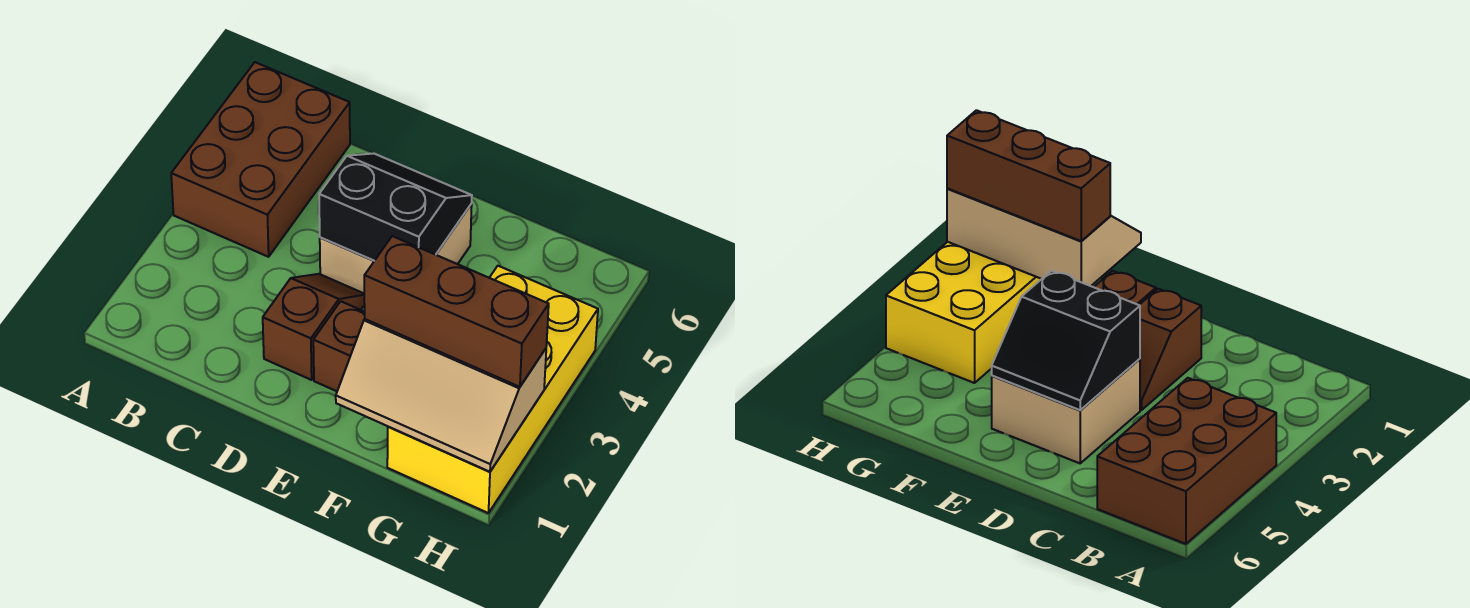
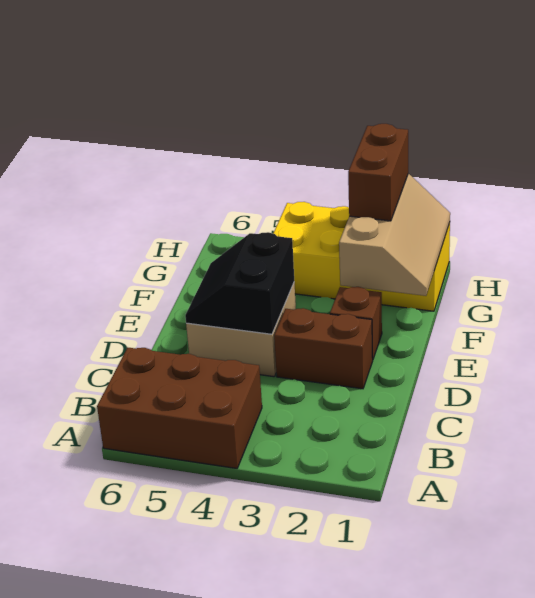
brown slope D2:D3 level 1 top 2 -> brown brick D2:D3 level 1
brown brick F2:H2 level 3 -> brown brick G2:H2 level 3

